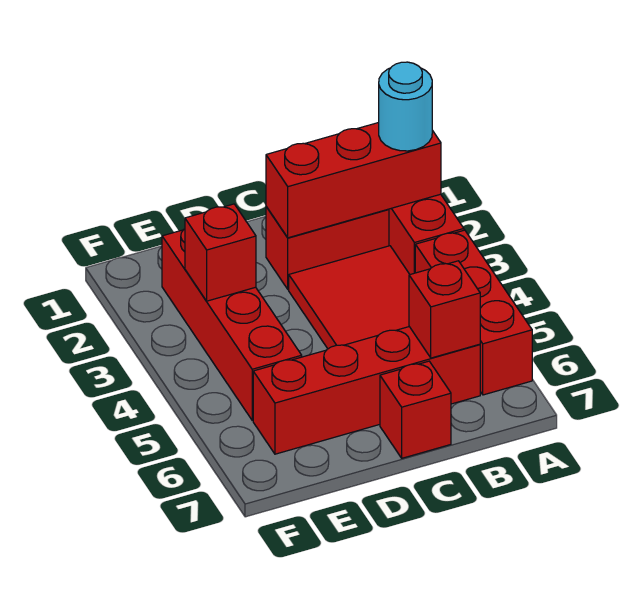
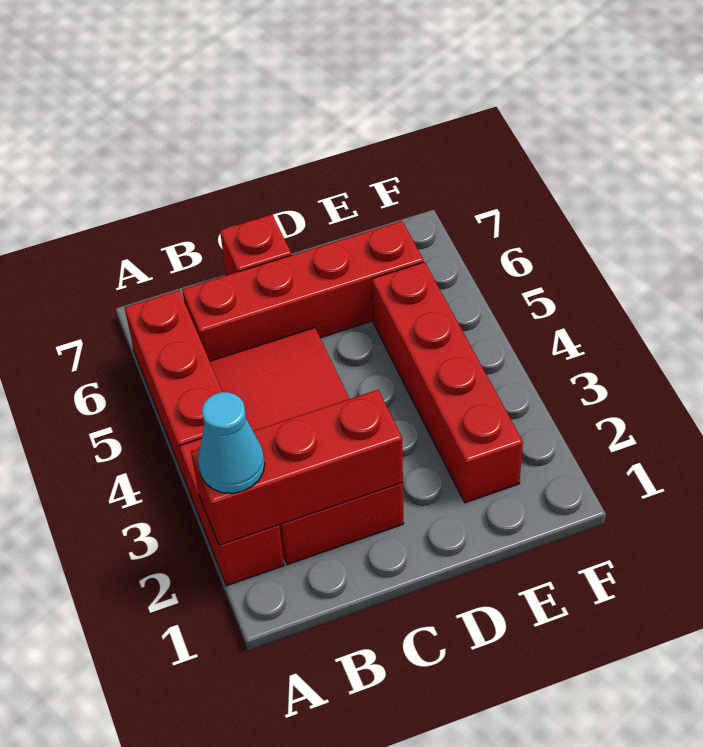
cyan round brick A2 level 3 -> cyan cone A2 level 3
red brick B6 level 2 -> none
red brick E3 level 2 -> none

